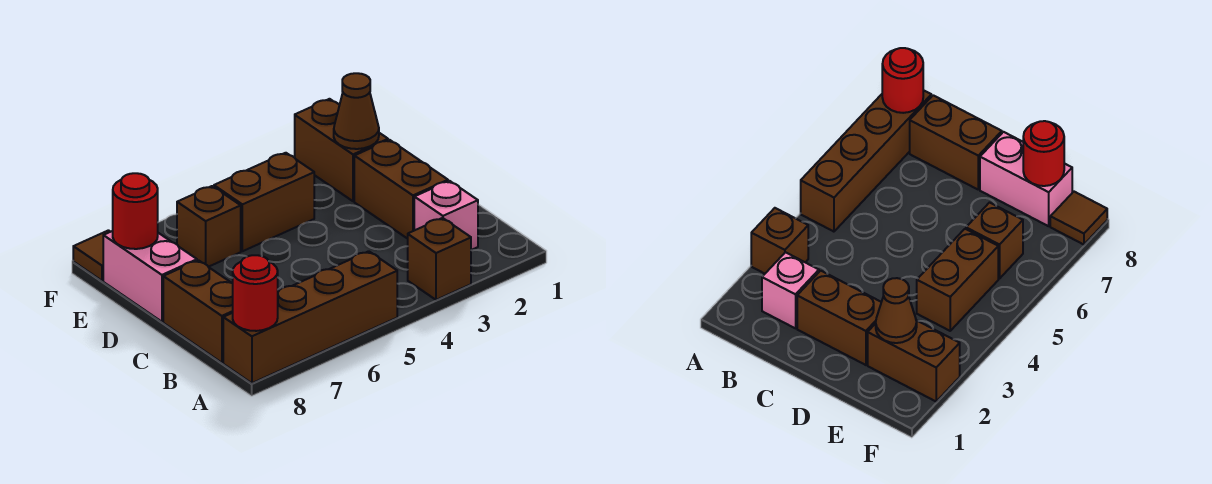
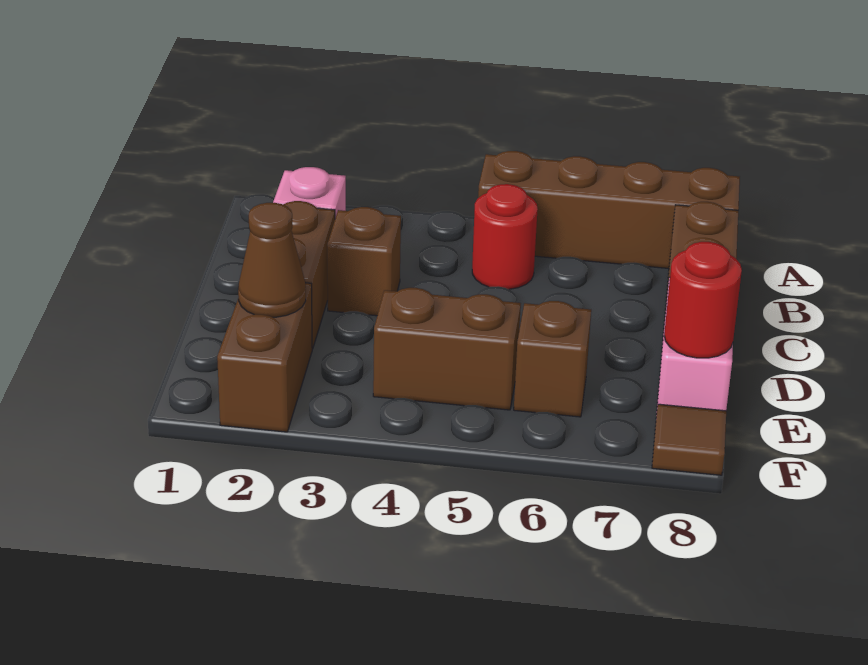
brown brick A3 level 1 -> brown brick C3 level 1
red round brick A8 level 2 -> red round brick B5 level 1

